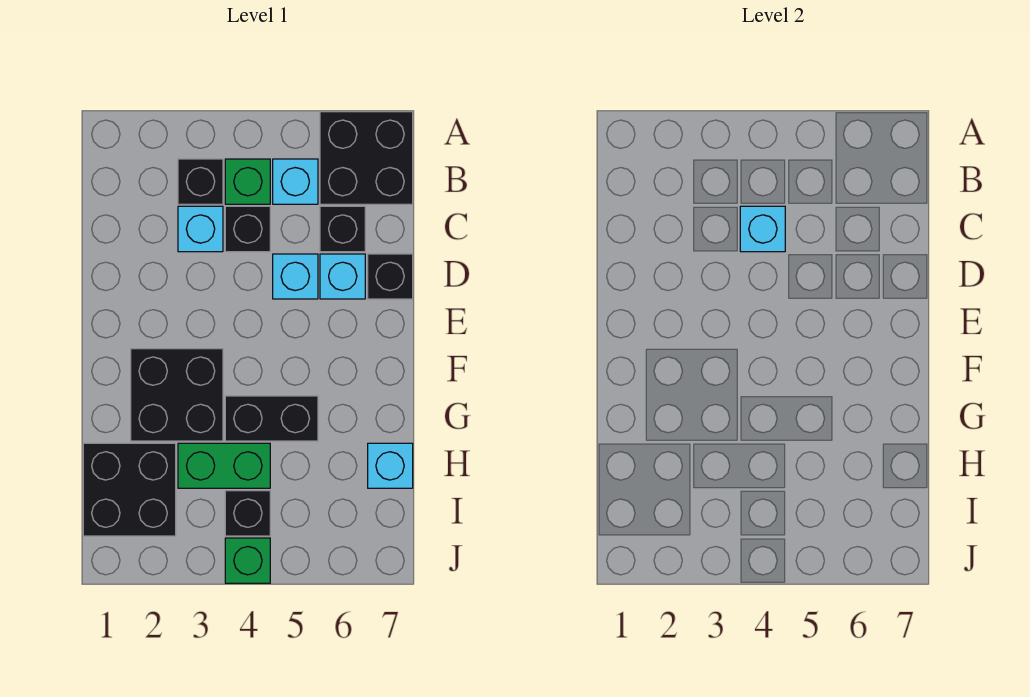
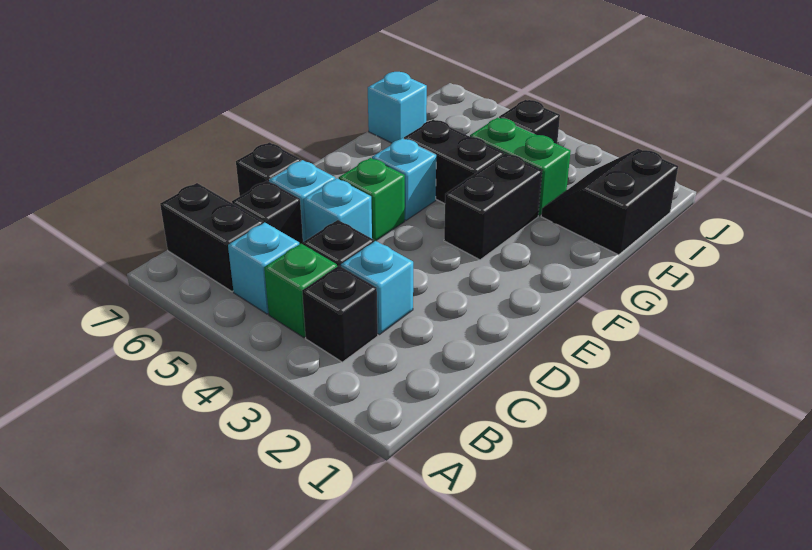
black brick A6:B7 level 1 -> black brick B6:B7 level 1
cyan brick C4 level 2 -> cyan brick F5 level 1
black brick F2:G3 level 1 -> black brick F3:G3 level 1
black brick H1:I2 level 1 -> black slope H1:I2 level 1 top 1
green brick J4 level 1 -> green brick E5 level 1

